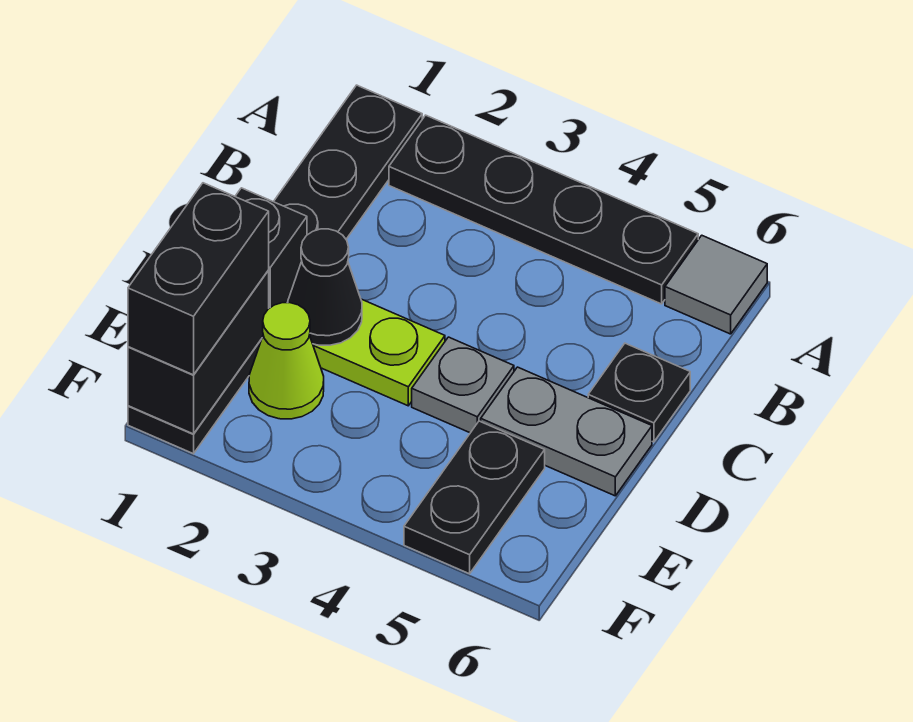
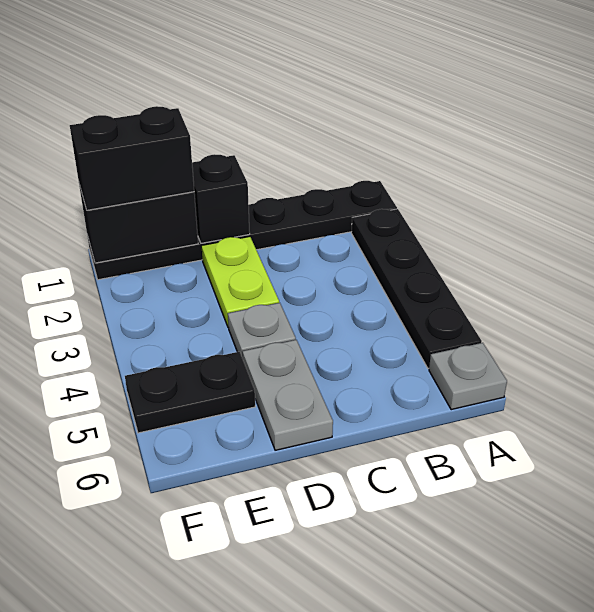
grey tile A6 level 1 -> grey plate A6 level 1
black plate C6 level 1 -> none
black cone D2 level 2 -> none
lime cone E2 level 1 -> none

